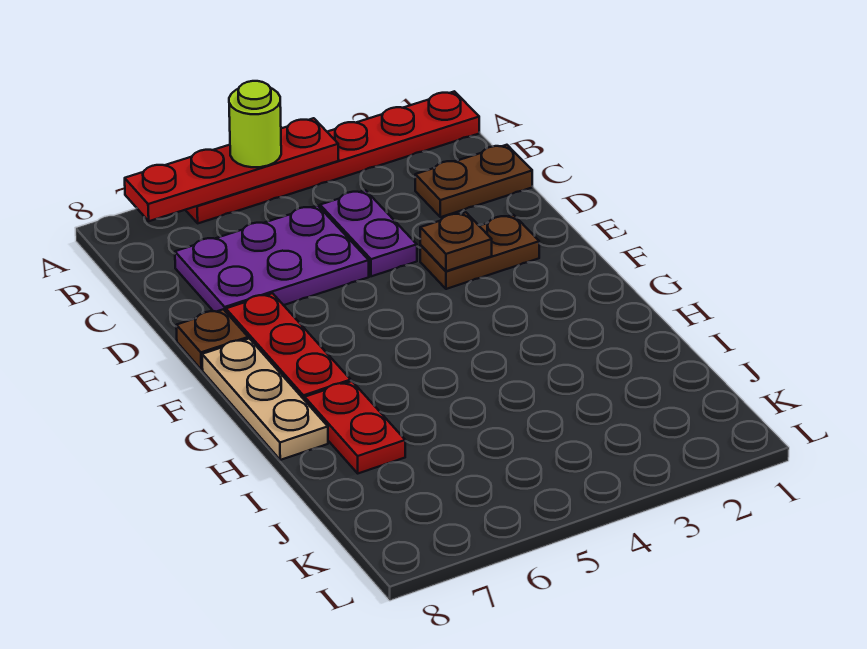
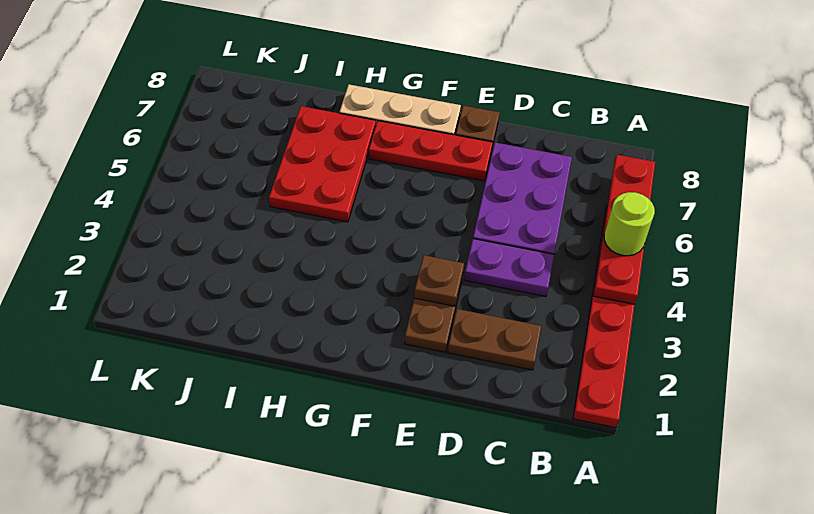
brown plate C1:C2 level 1 -> brown plate C2:D2 level 1
red plate H7:I7 level 1 -> red plate H5:I7 level 1

